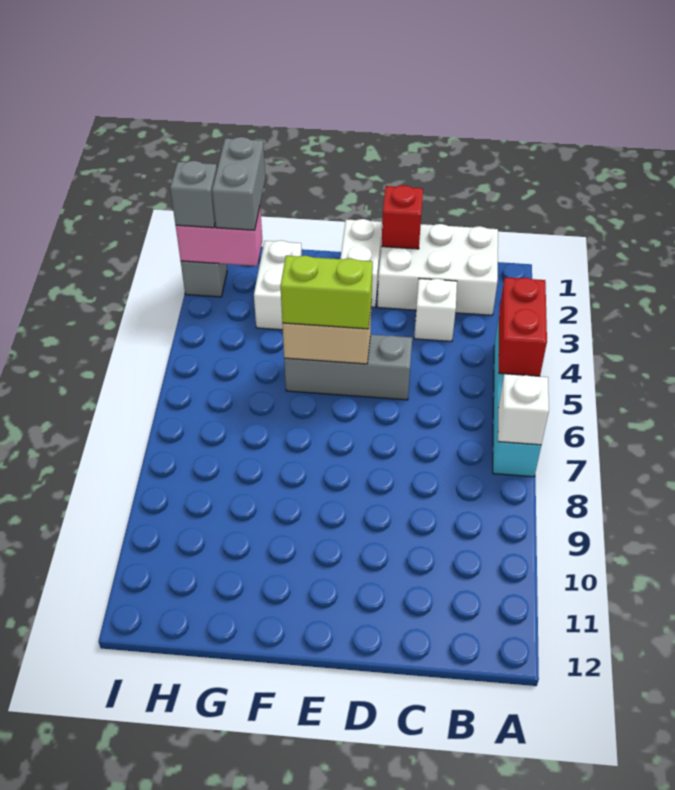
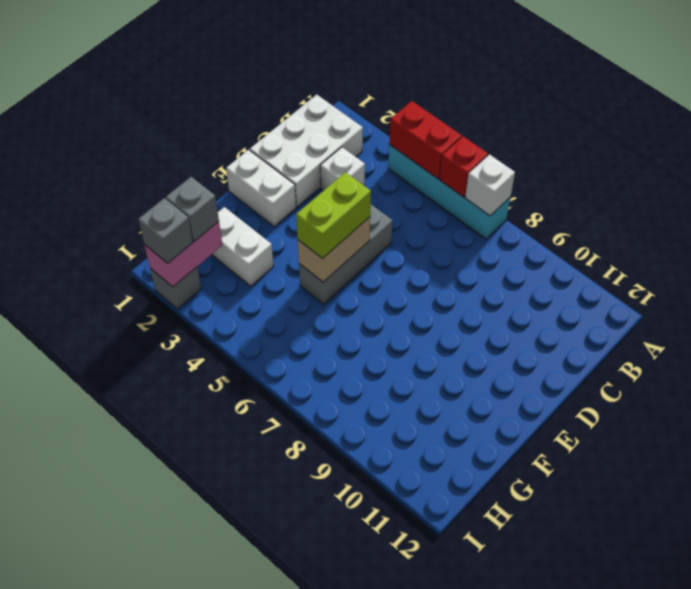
red brick D1 level 2 -> red brick A6 level 2
grey brick H1:H2 level 3 -> grey brick H2 level 3

